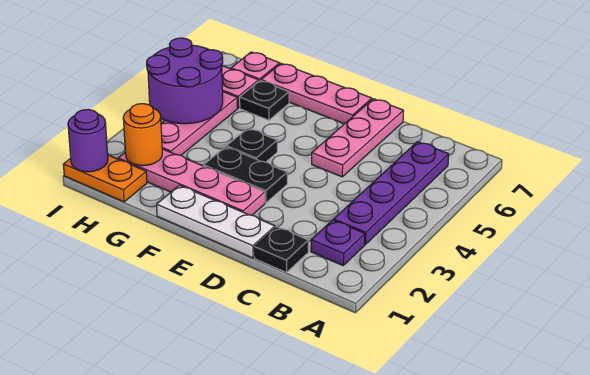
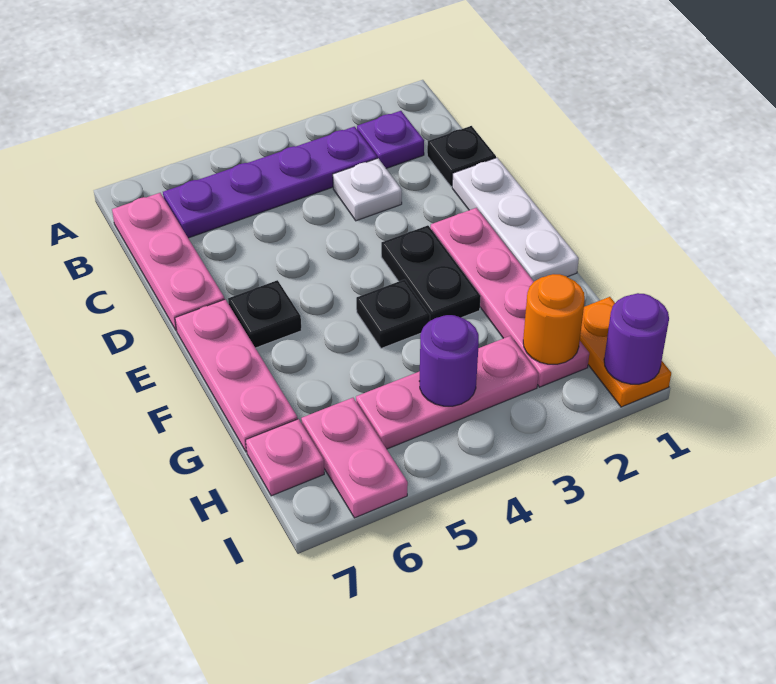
none -> white plate C3 level 1
pink plate D5:D7 level 1 -> pink plate B7:D7 level 1
black plate G6 level 1 -> black plate E6 level 1
purple round brick H4:I5 level 2 -> purple round brick H4 level 2

